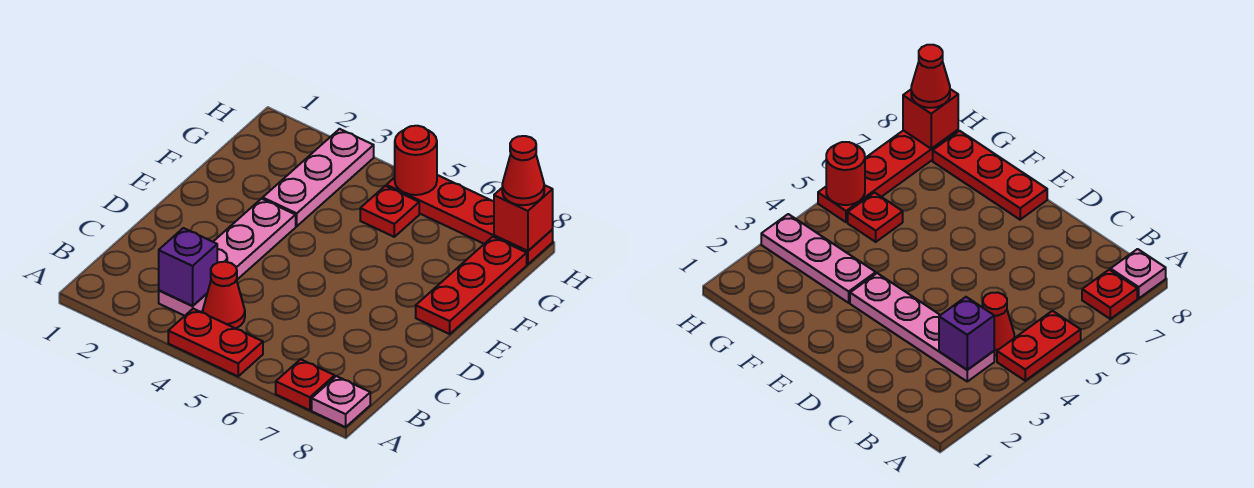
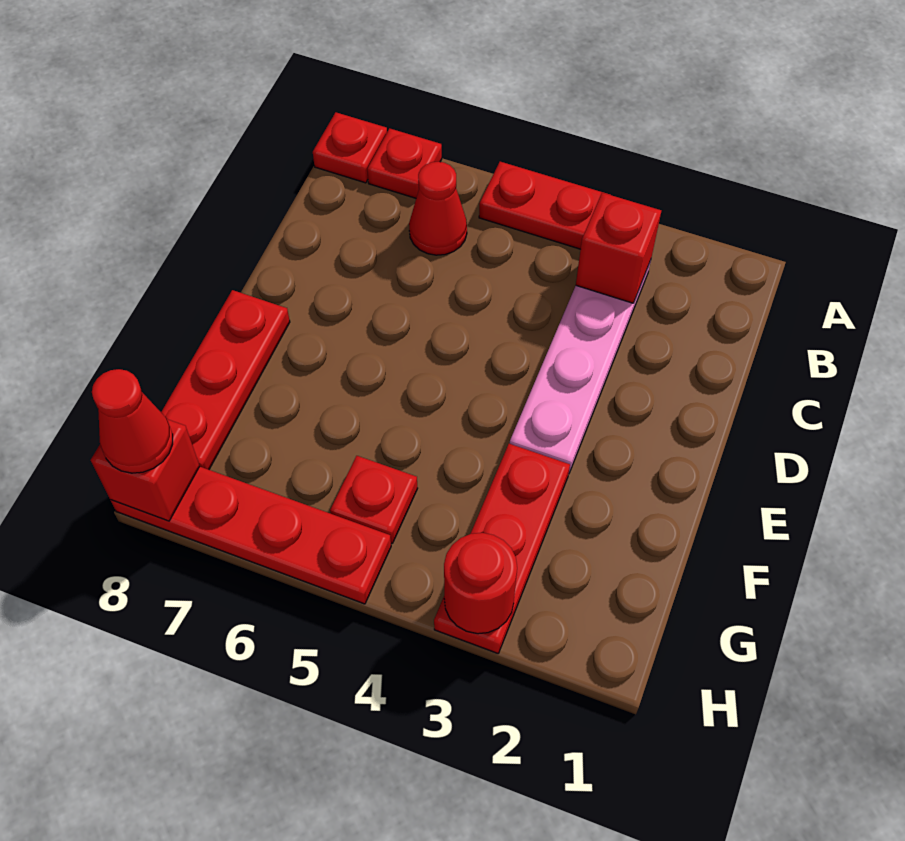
pink plate A8 level 1 -> red plate A8 level 1
purple brick B3 level 2 -> red brick B3 level 2
red cone B4 level 1 -> red cone B6 level 1
pink plate F3:H3 level 1 -> red plate F3:H3 level 1
red round brick H5 level 2 -> red round brick H3 level 2

